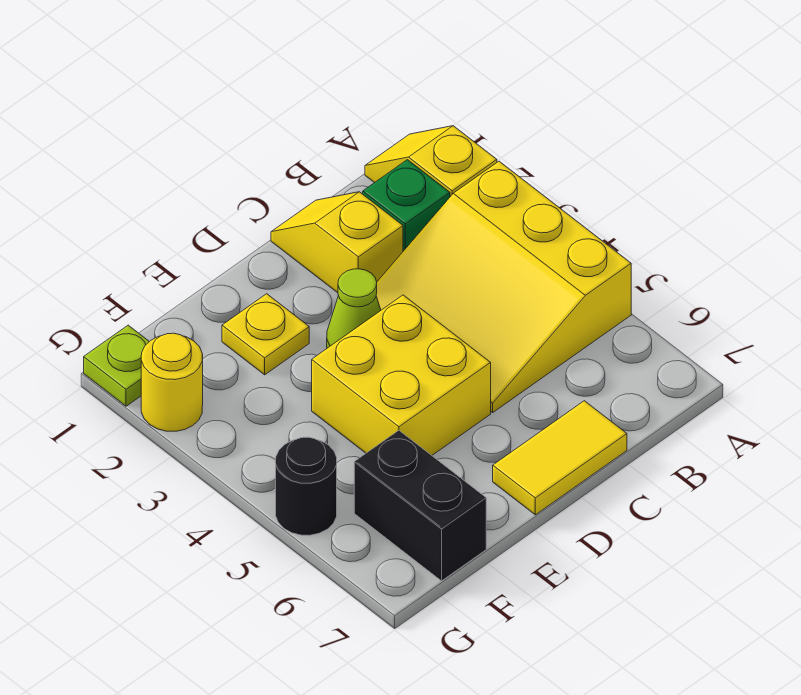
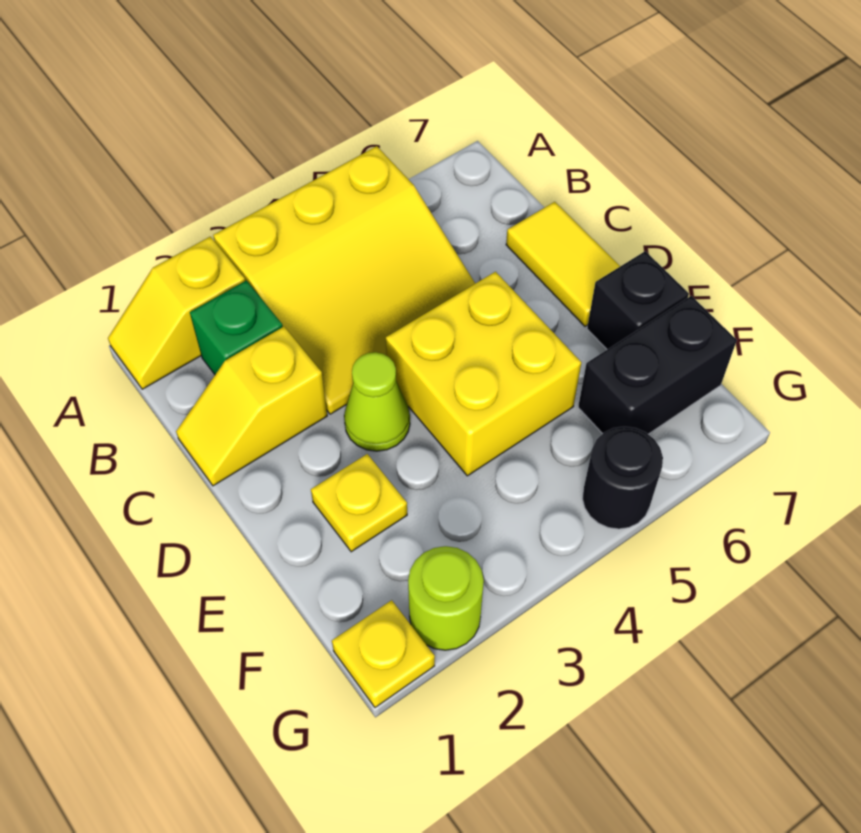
none -> black brick E7 level 1
lime plate G1 level 1 -> yellow plate G1 level 1
yellow round brick G2 level 1 -> lime round brick G2 level 1

